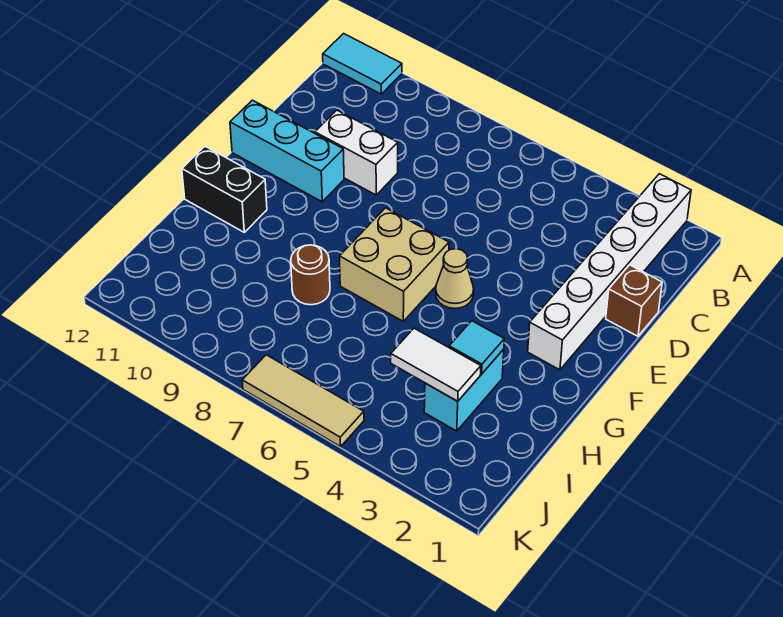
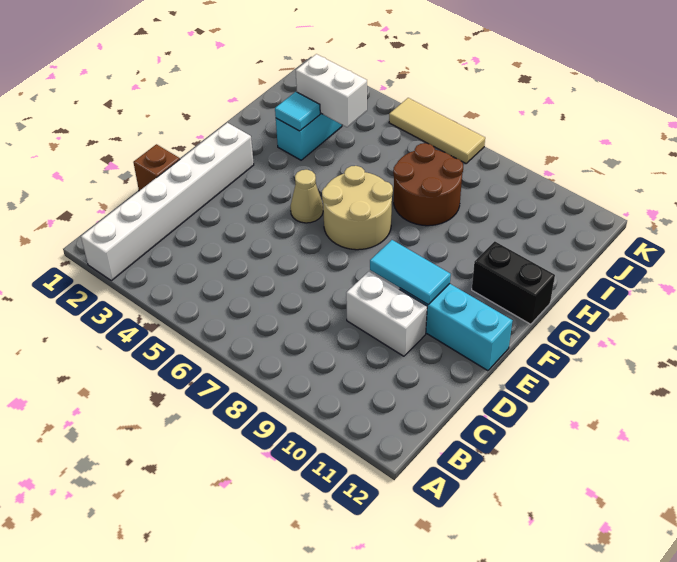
cyan tile A11:A12 level 1 -> cyan tile E9:E10 level 2
tan brick F6:G7 level 1 -> tan round brick F6:G7 level 1
brown round brick H8 level 1 -> brown round brick H7:I8 level 1
white tile I3:I4 level 2 -> white brick I3:I4 level 2

